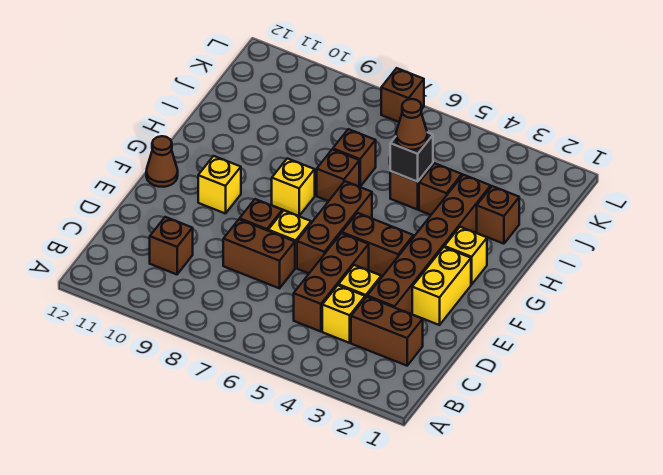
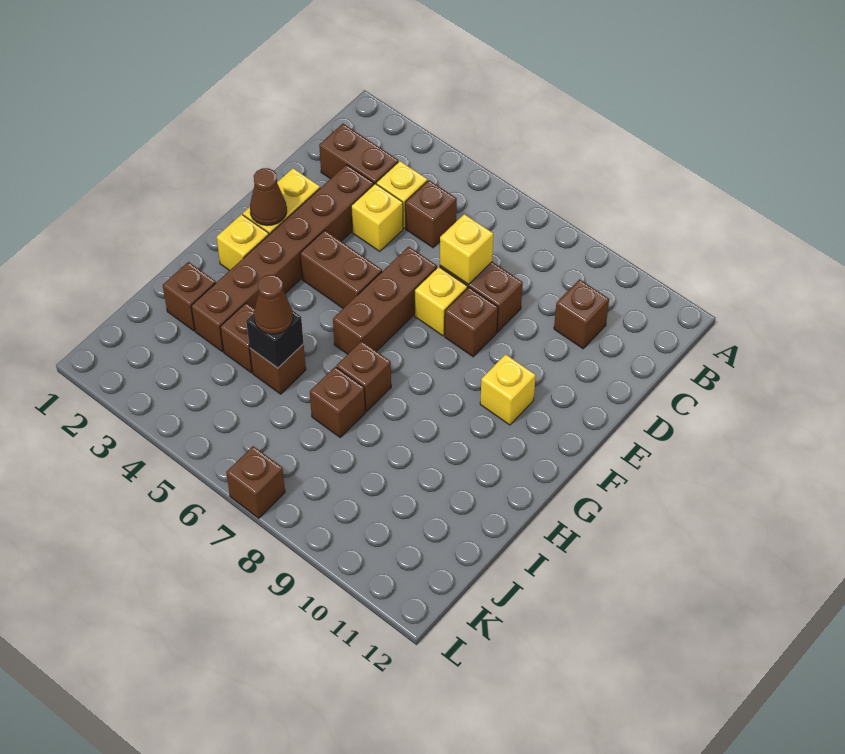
brown brick C5:E5 level 1 -> brown brick C5 level 1
brown cone F12 level 1 -> brown cone F2 level 2
yellow brick G8 level 1 -> yellow brick D7 level 2

